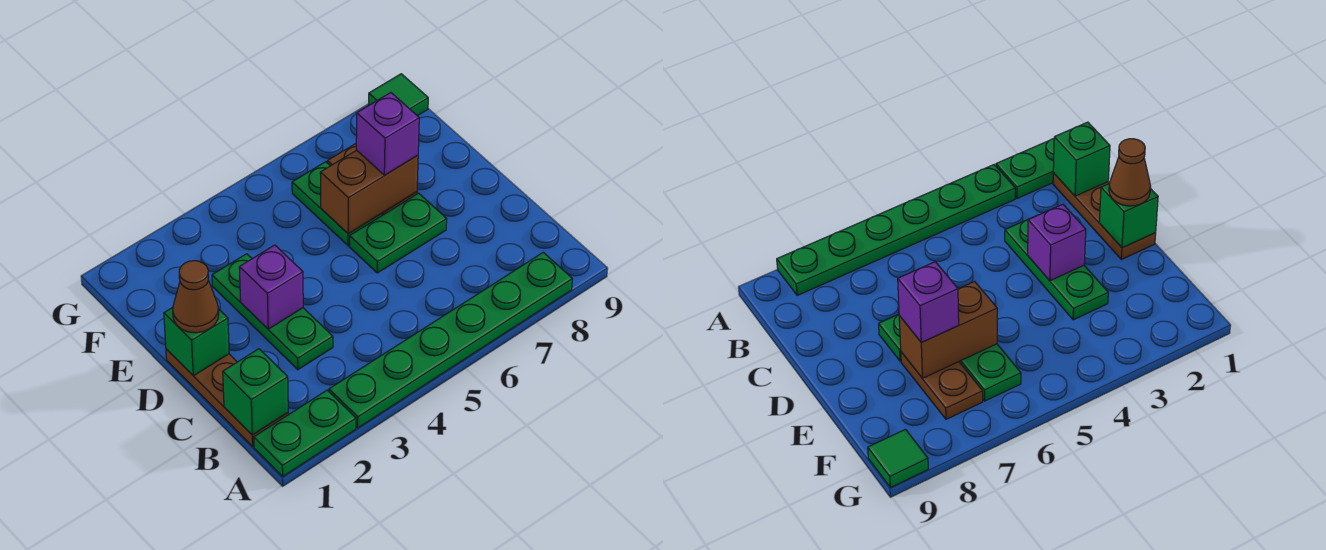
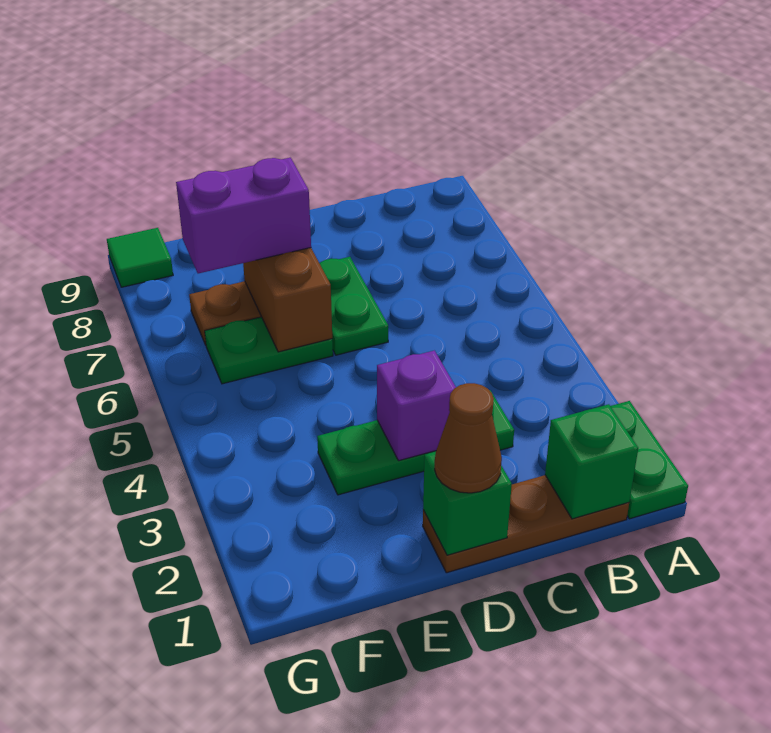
green plate A3:A8 level 1 -> none
purple brick E7 level 3 -> purple brick E7:F7 level 3

